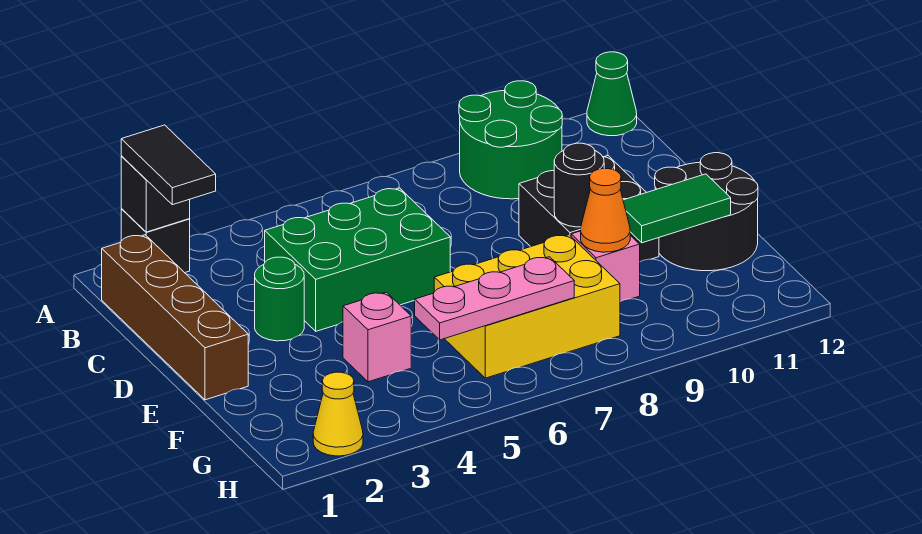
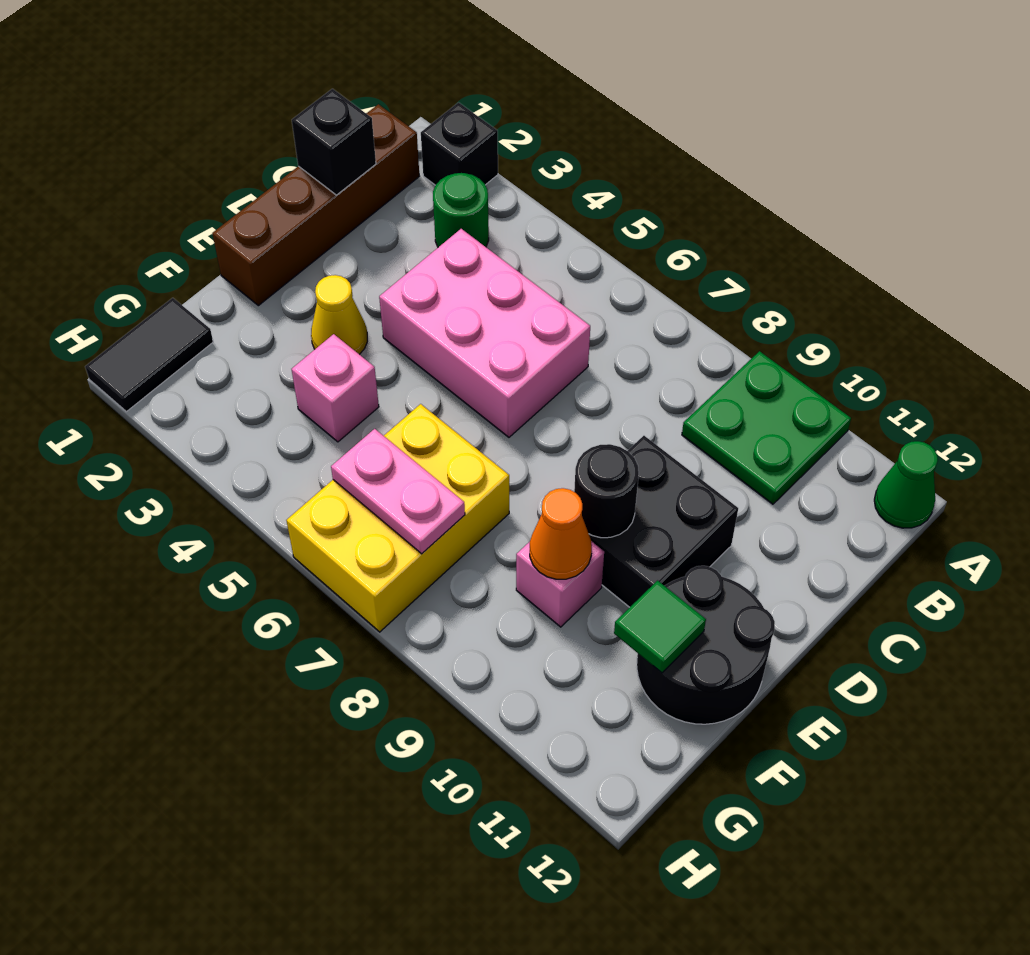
black brick A2 level 2 -> black brick C1 level 2
black tile A2:B2 level 3 -> black tile G1:H1 level 1
green round brick A9:B10 level 1 -> green plate A9:B10 level 1
green brick C4:D6 level 1 -> pink brick C4:D6 level 1
green round brick D3 level 1 -> green round brick B3 level 1
yellow brick F6:G8 level 1 -> yellow brick F6:H7 level 1
green tile F10:F11 level 2 -> green tile F11 level 2
pink plate G5:G7 level 2 -> pink plate G6:G7 level 2
yellow cone H2 level 1 -> yellow cone E3 level 1

